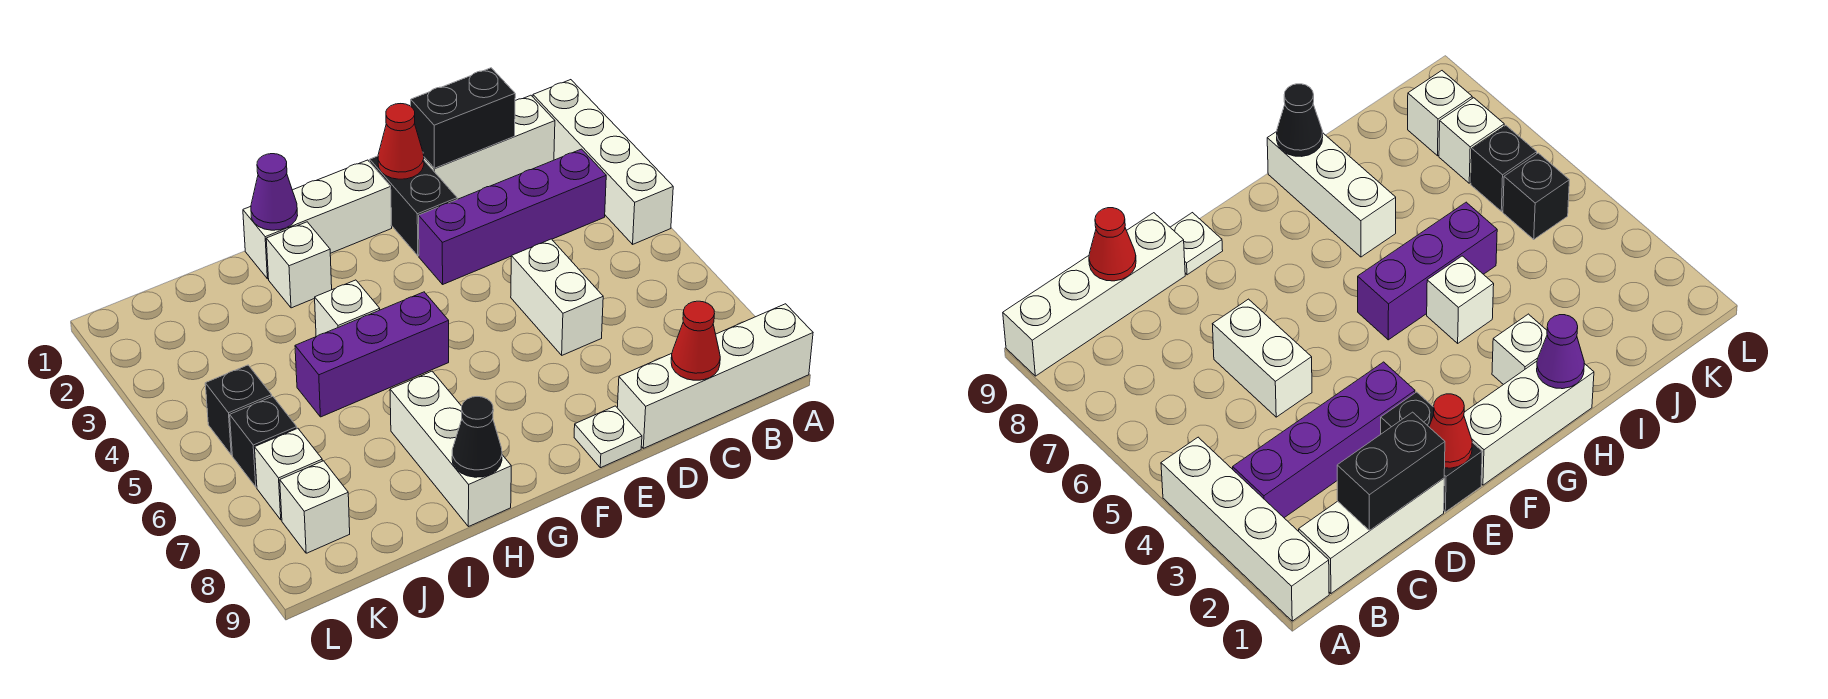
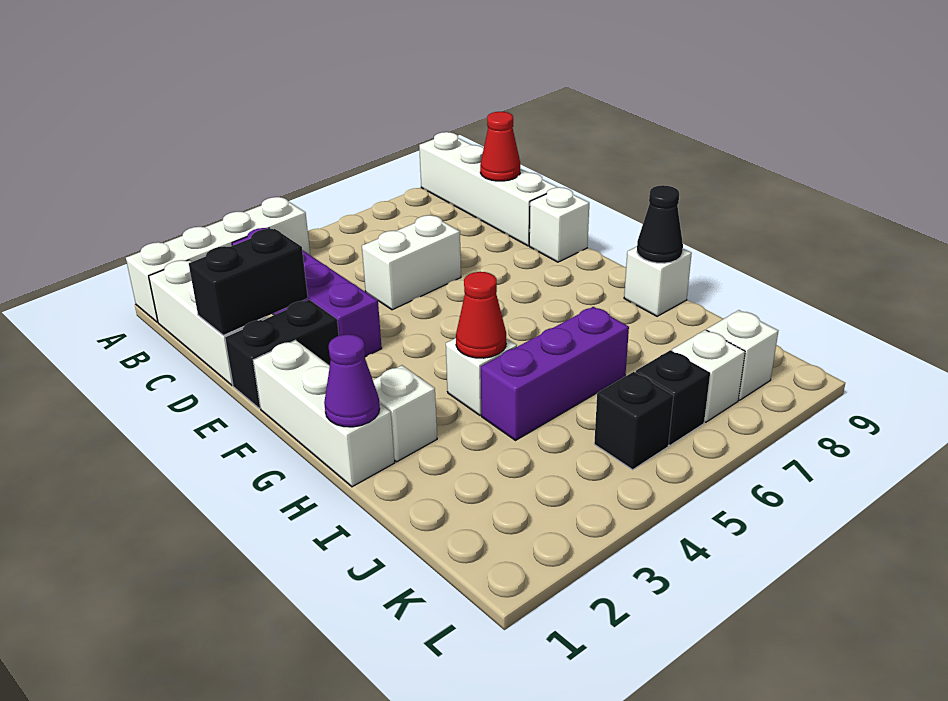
black brick C1:D1 level 2 -> black brick D1:D2 level 2
red cone E1 level 2 -> red cone H4 level 2
white plate E9 level 1 -> white brick E9 level 1
purple brick G5:I5 level 1 -> purple brick I4:I6 level 1
white brick H7:H9 level 1 -> white brick H9 level 1

